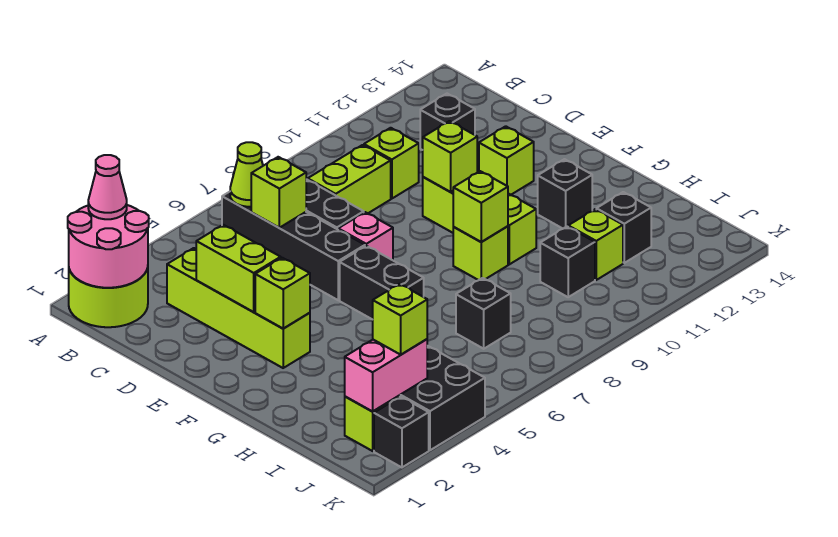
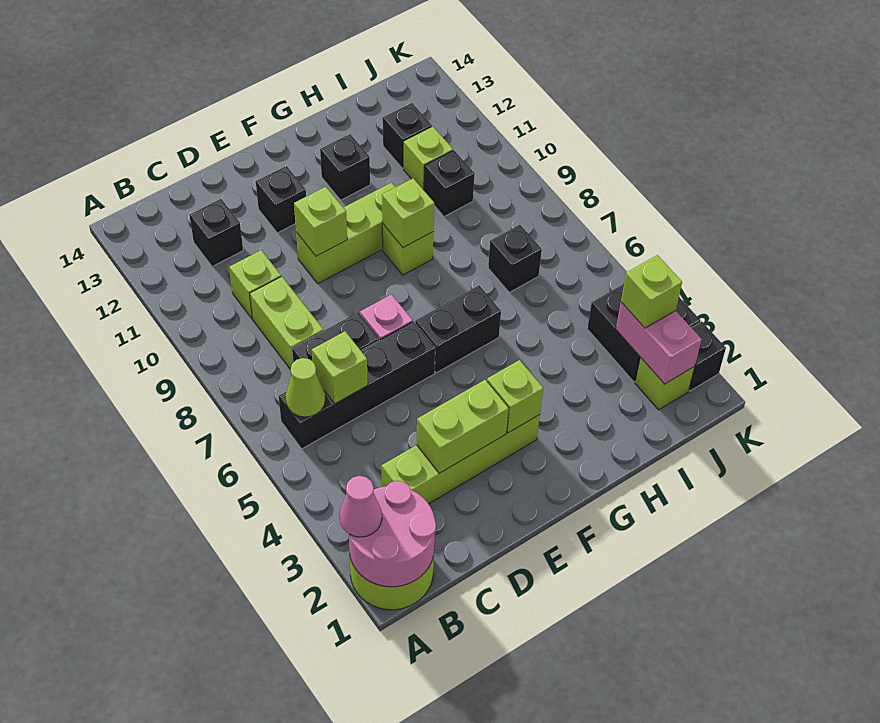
lime brick E12 level 1 -> black brick E12 level 1

